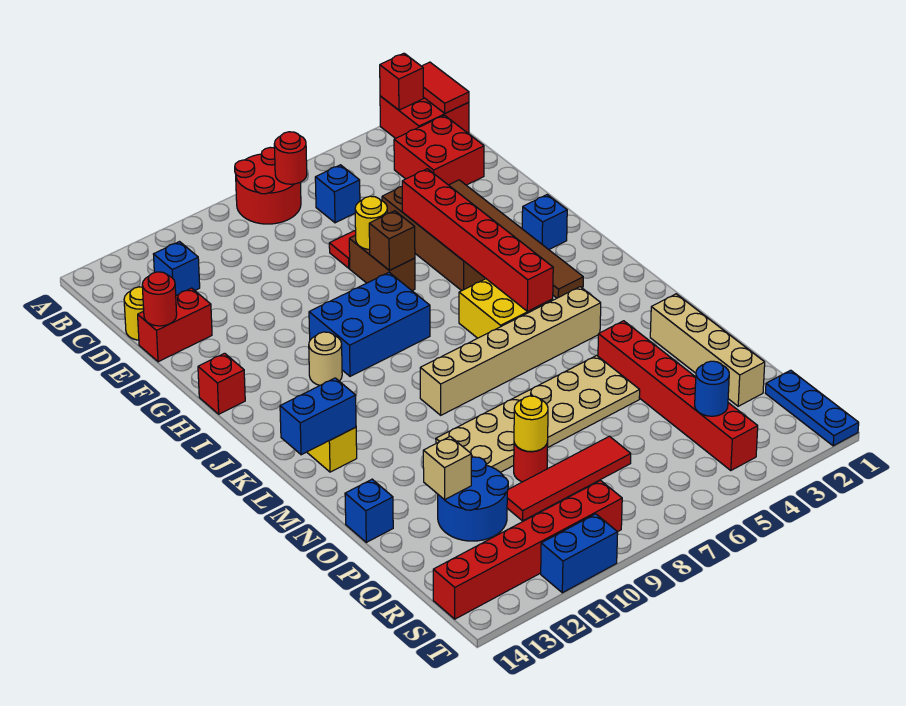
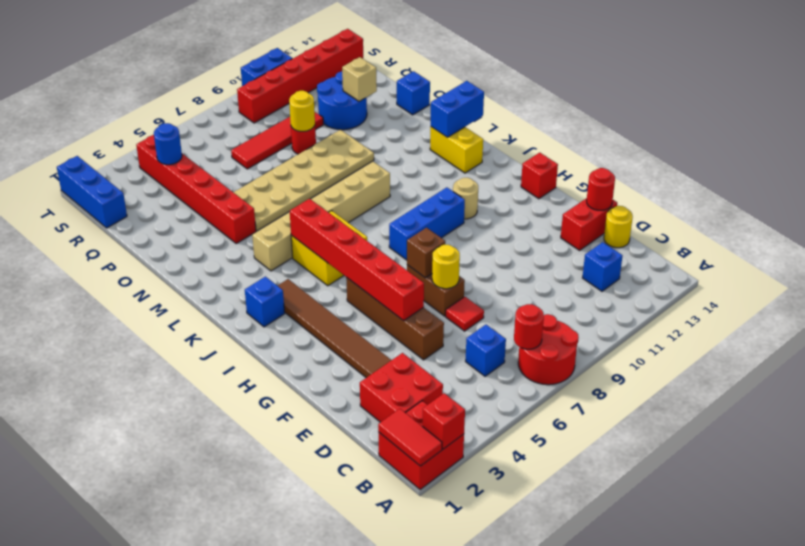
blue brick H2 level 1 -> blue brick J2 level 1
blue brick H8:I10 level 1 -> blue brick I8:I10 level 1
tan brick N2:Q2 level 1 -> none
blue plate R1:T1 level 1 -> blue brick R1:T1 level 1

